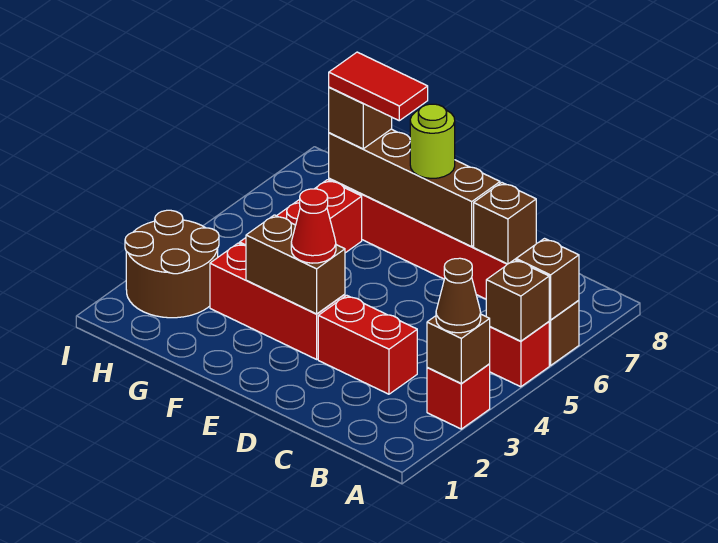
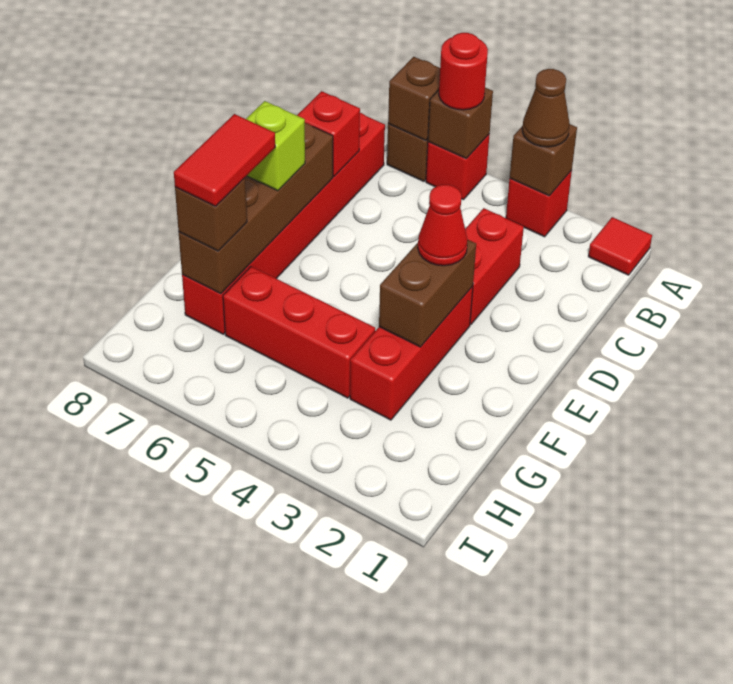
none -> red tile A1 level 1
none -> red round brick A5 level 3
brown brick C7 level 2 -> red brick C7 level 2
lime round brick E7 level 3 -> lime brick E7 level 3
brown round brick H2:I3 level 1 -> none

